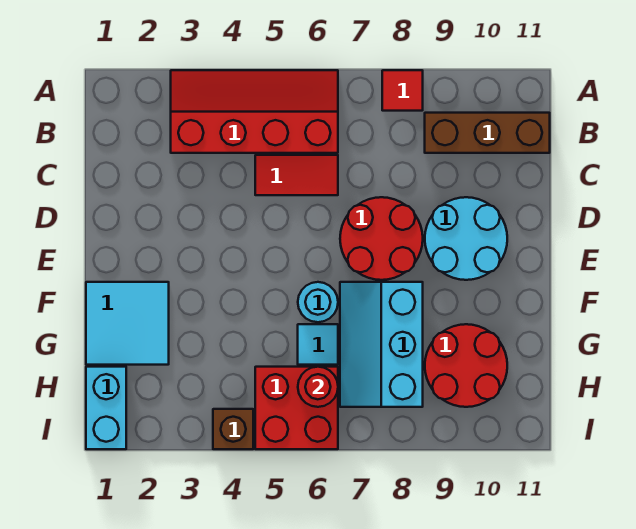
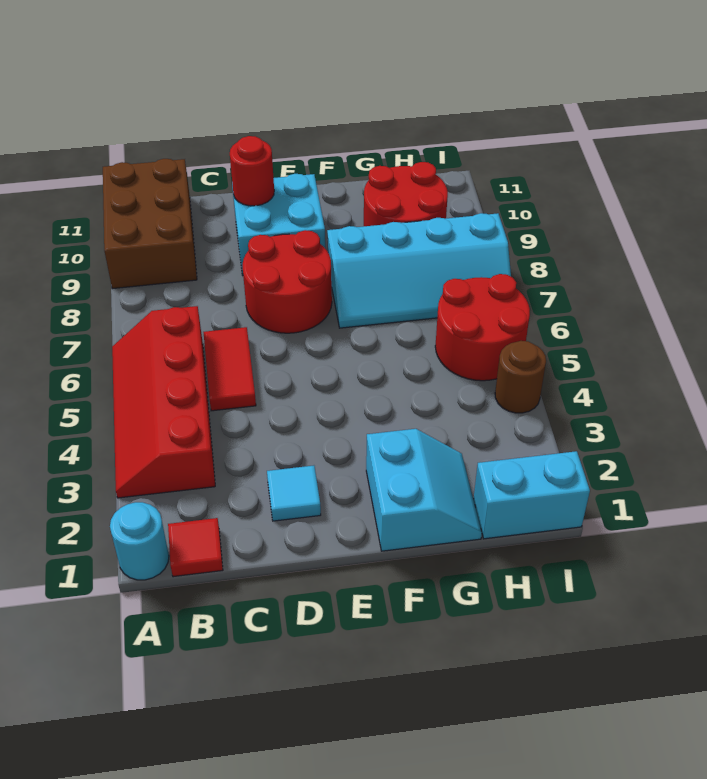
red tile A8 level 1 -> red tile B1 level 1
brown brick B9:B11 level 1 -> brown brick A9:B11 level 1
cyan round brick D9:E10 level 1 -> cyan brick D9:E10 level 1
cyan tile F1:G2 level 1 -> cyan slope F1:G2 level 1 top F
cyan round brick F6 level 1 -> cyan round brick A1 level 1
cyan slope F7:H8 level 1 top 8 -> cyan slope F7:I8 level 1 top 8
cyan tile G6 level 1 -> cyan tile D2 level 1
red brick H5:I6 level 1 -> red round brick H5:I6 level 1
red round brick H6 level 2 -> red round brick D10 level 2
brown brick I4 level 1 -> brown round brick I4 level 1

